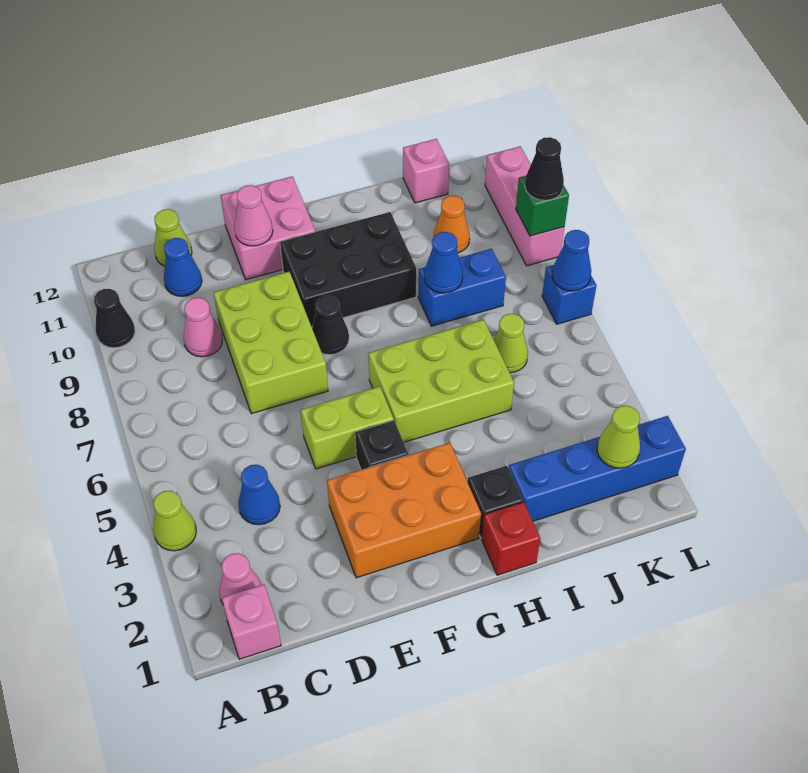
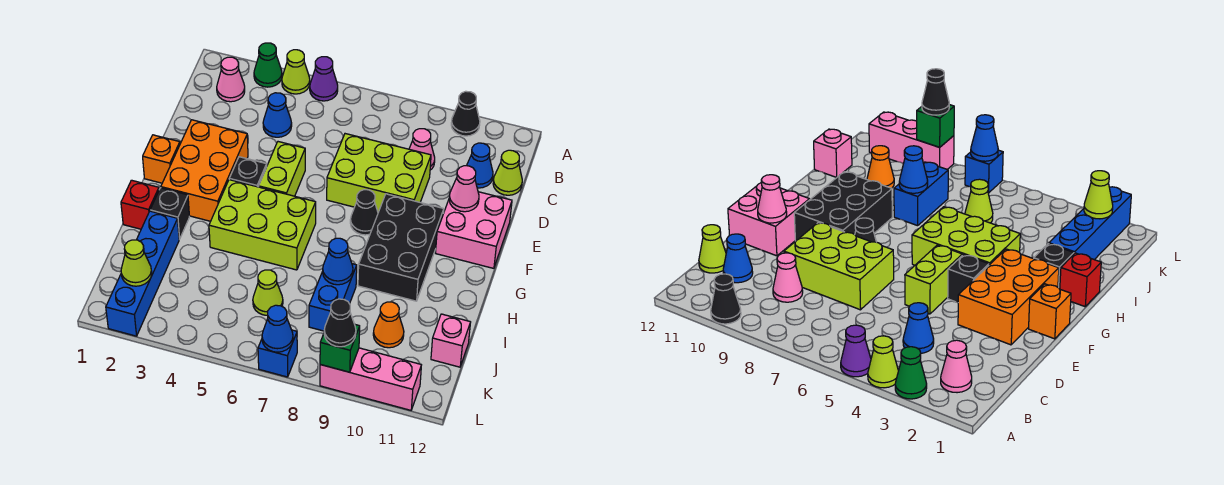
none -> green cone A3 level 1
none -> purple cone A5 level 1
pink brick B1 level 1 -> none
none -> orange brick F1 level 1
lime brick G5:I6 level 1 -> lime brick G4:H6 level 1

